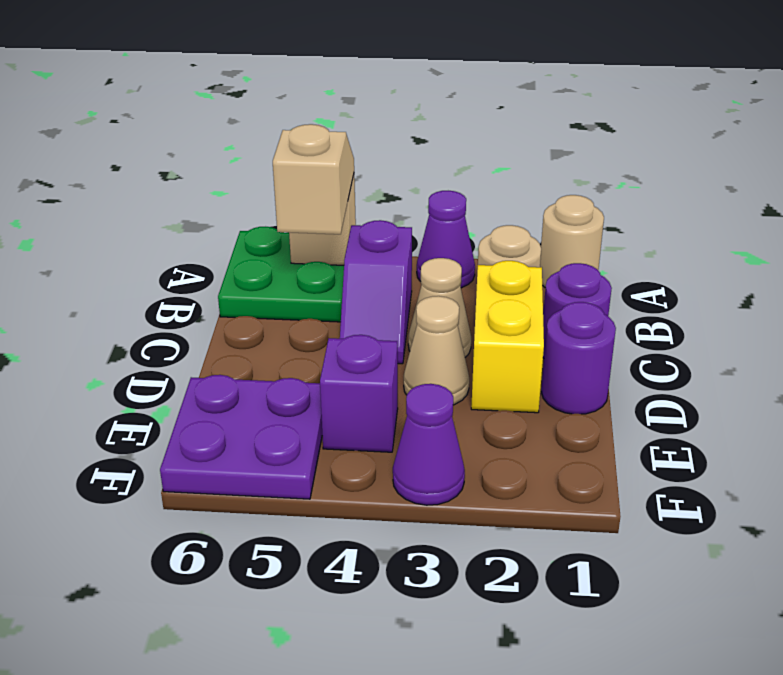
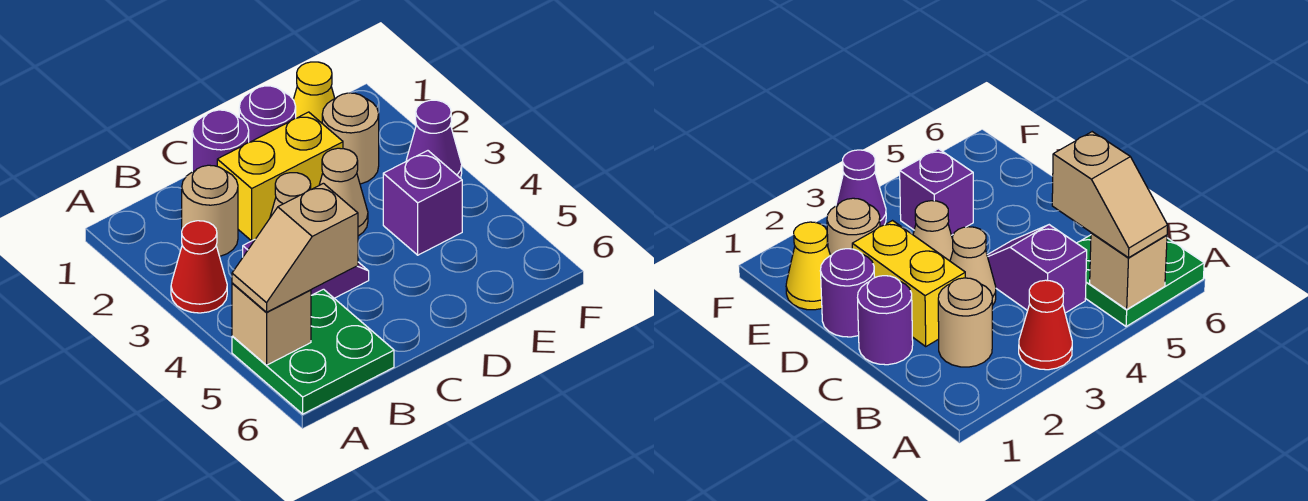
tan round brick A1 level 1 -> tan round brick E2 level 1
purple cone A3 level 1 -> red cone A3 level 1
none -> yellow cone E1 level 1
purple plate E5:F6 level 1 -> none

